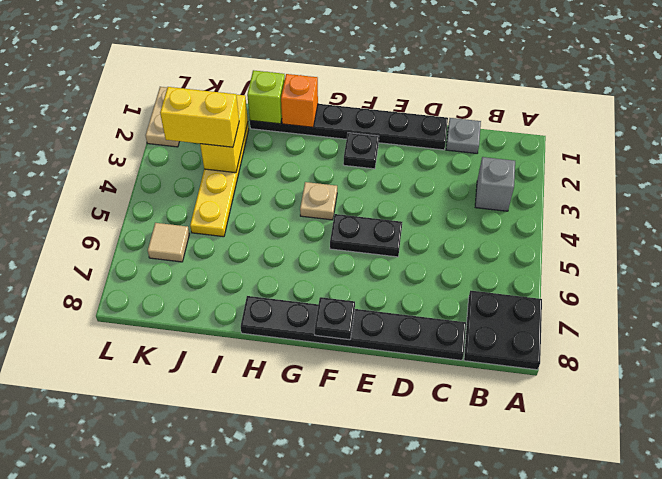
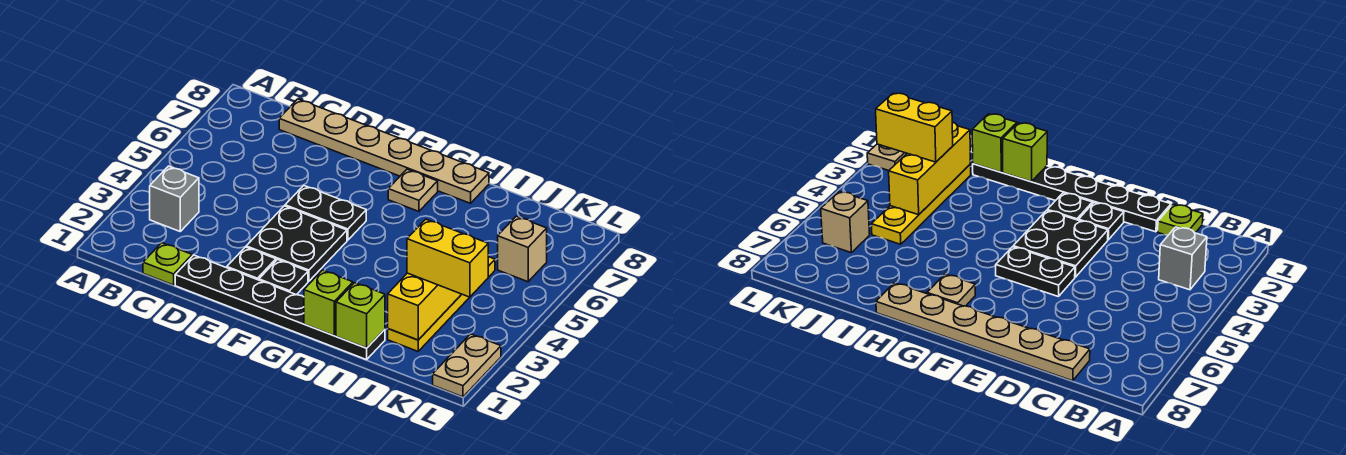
black plate A7:B8 level 1 -> black plate E3:F4 level 1
grey plate C1 level 1 -> lime plate C1 level 1
black plate C8:H8 level 1 -> tan plate C8:H8 level 1
black plate F8 level 2 -> black plate E2 level 1
tan plate G4 level 1 -> tan plate G7 level 1
orange brick H1 level 2 -> lime brick H1 level 2
yellow brick J2:J3 level 2 -> yellow brick J2:J4 level 2
tan tile K6 level 1 -> tan brick K6 level 1

